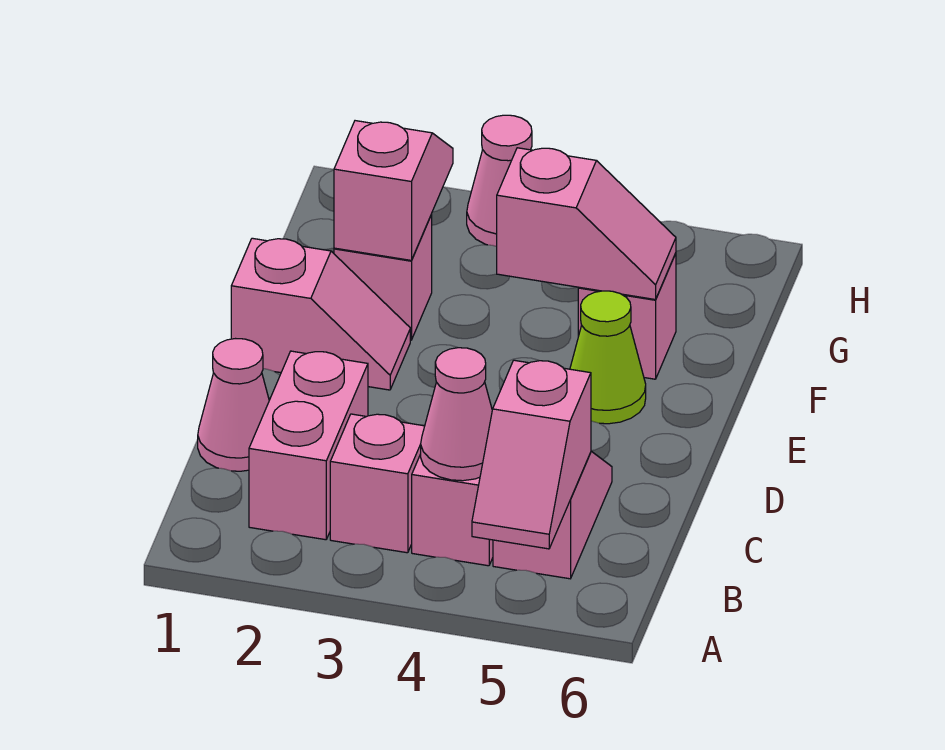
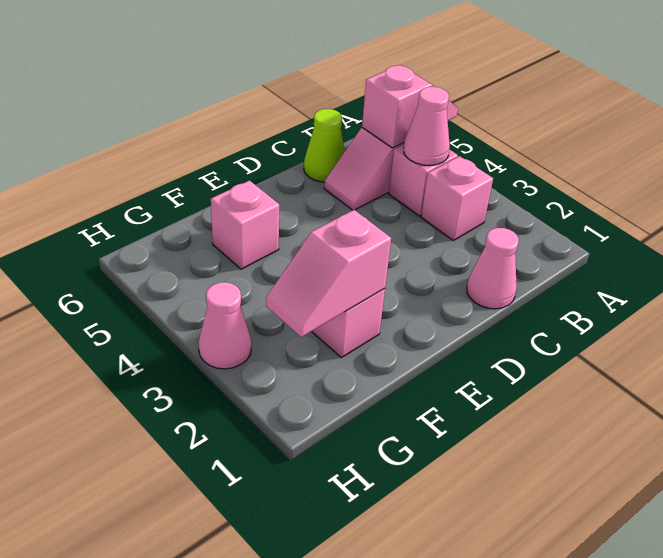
pink brick B2:C2 level 1 -> none
pink slope E1:E2 level 1 top 1 -> none
lime cone E5 level 1 -> lime cone C6 level 1
pink slope F4:F5 level 2 top 4 -> none

